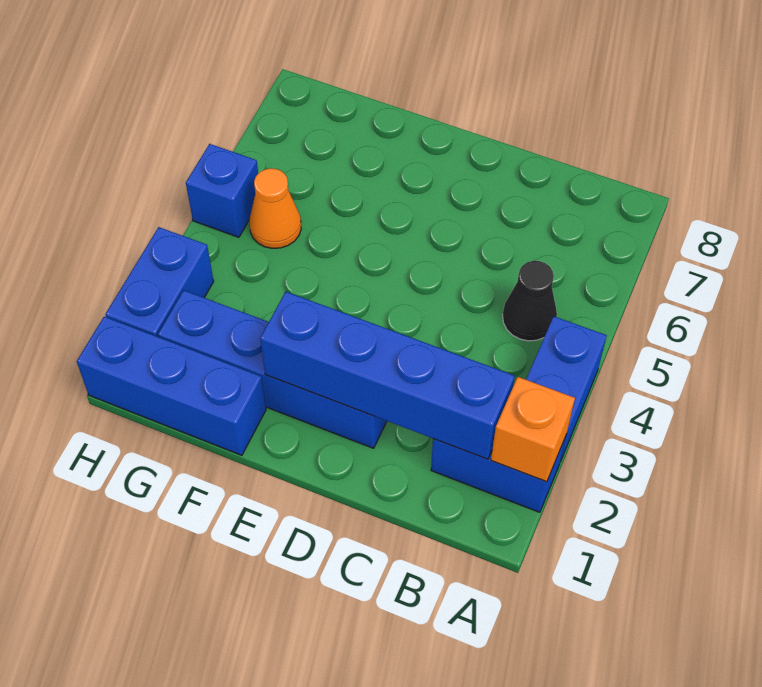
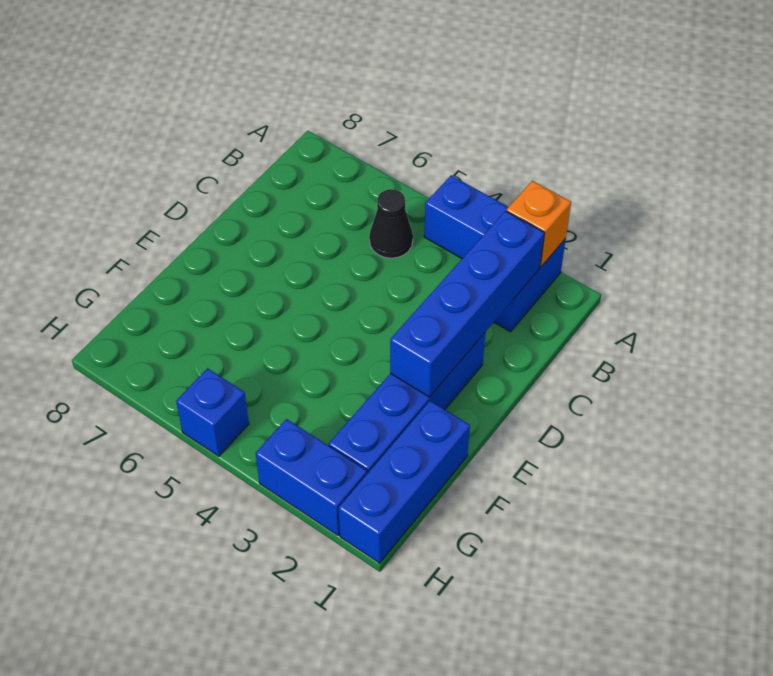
orange cone G5 level 1 -> none

